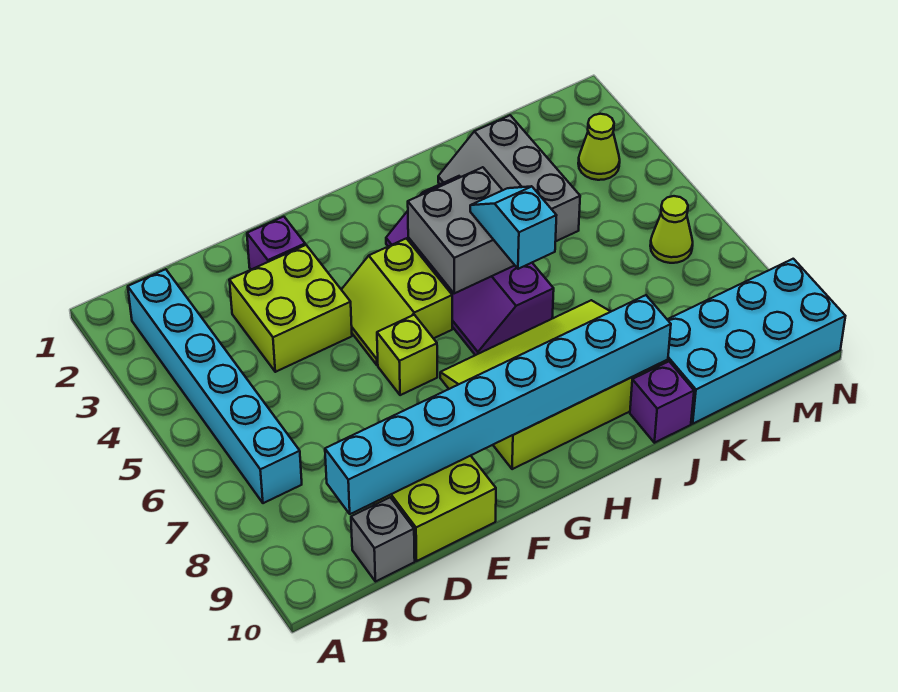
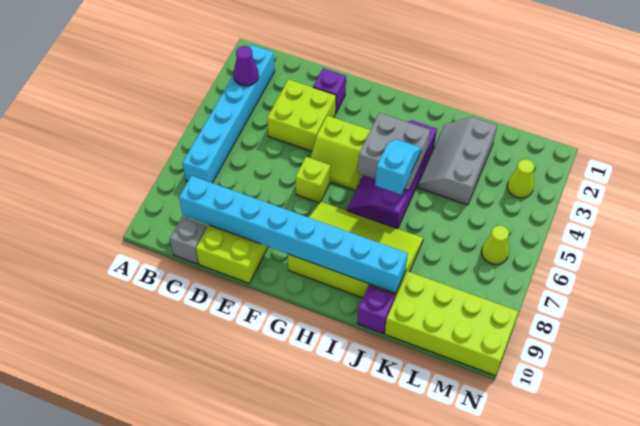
none -> purple cone B3 level 2
lime slope F4:G5 level 1 top G -> lime slope F4:G5 level 1 top 4
cyan brick K9:N10 level 1 -> lime brick K9:N10 level 1

